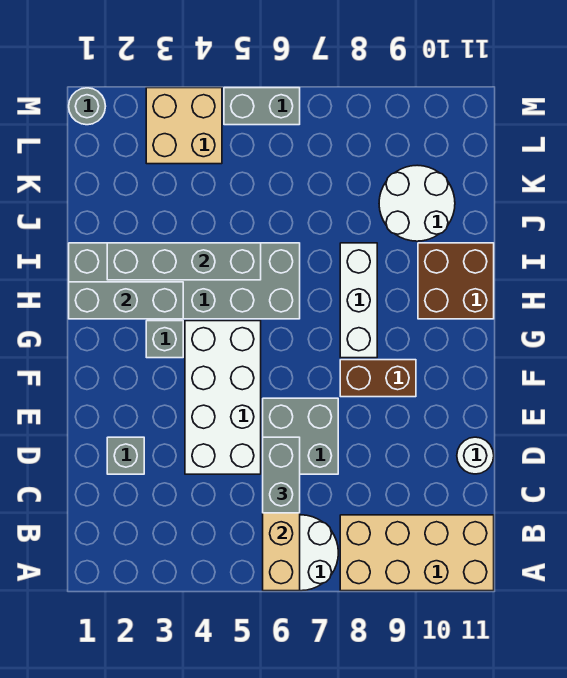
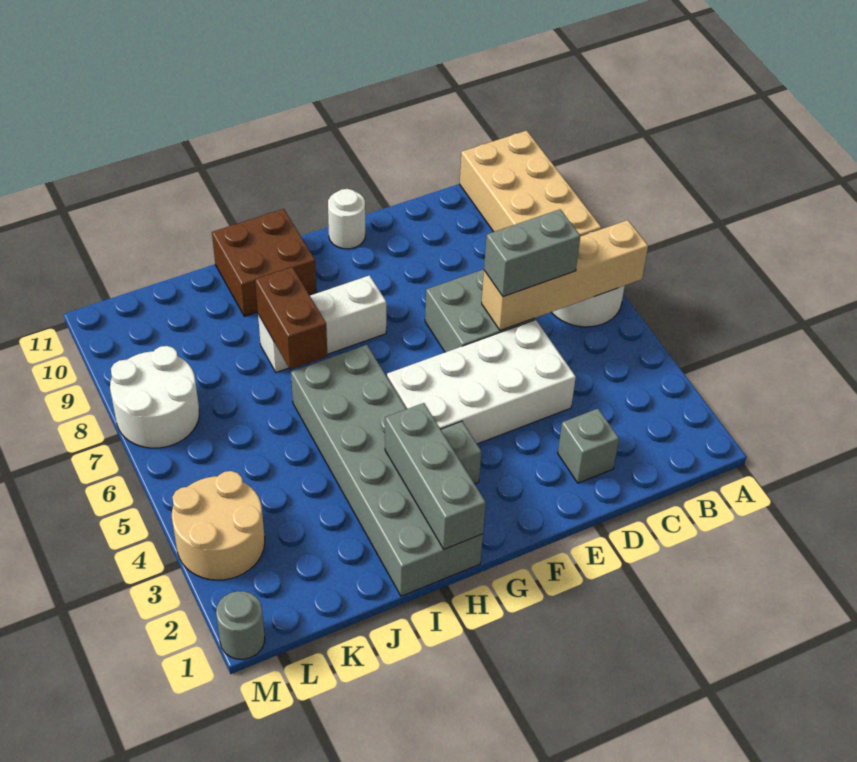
white round brick D11 level 1 -> white round brick F11 level 1
brown brick F8:F9 level 1 -> brown brick I7:I8 level 2
grey brick I2:I5 level 2 -> none
white round brick J9:K10 level 1 -> white round brick L7:M8 level 1
tan brick L3:M4 level 1 -> tan round brick L3:M4 level 1
grey brick M5:M6 level 1 -> none

